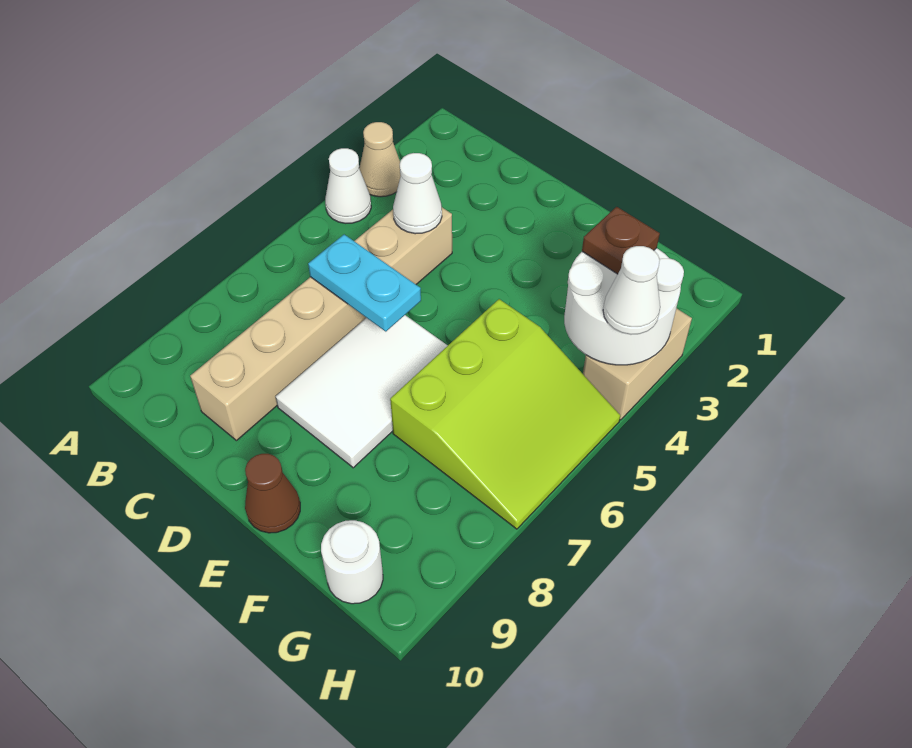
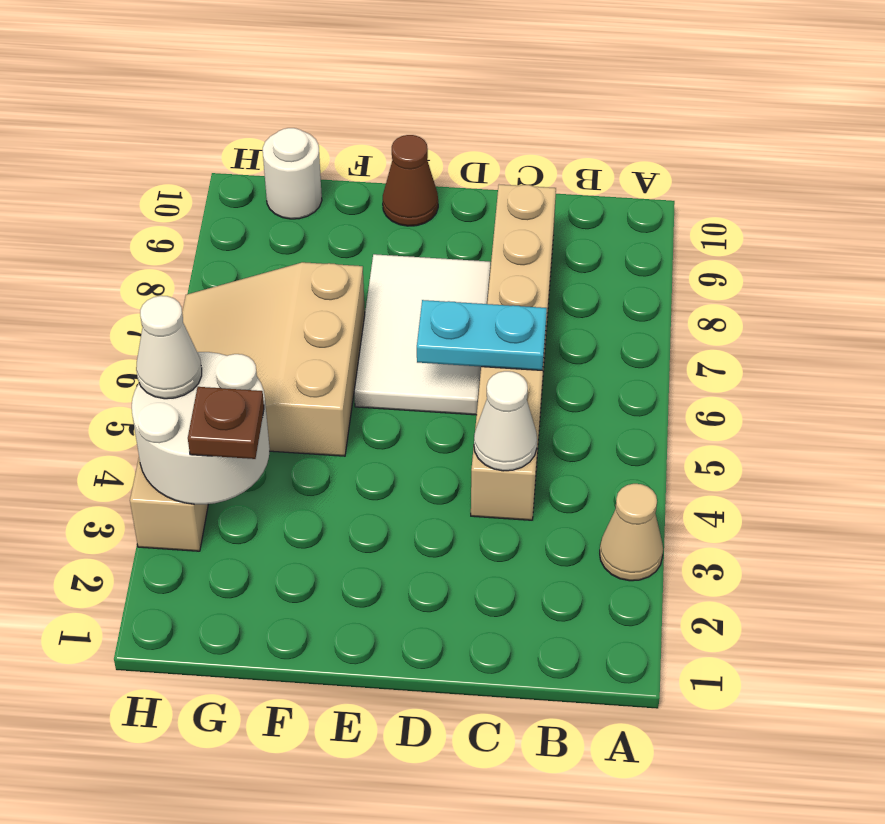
white cone A4 level 1 -> none
lime slope F5:H7 level 1 top F -> tan slope F5:H7 level 1 top F

